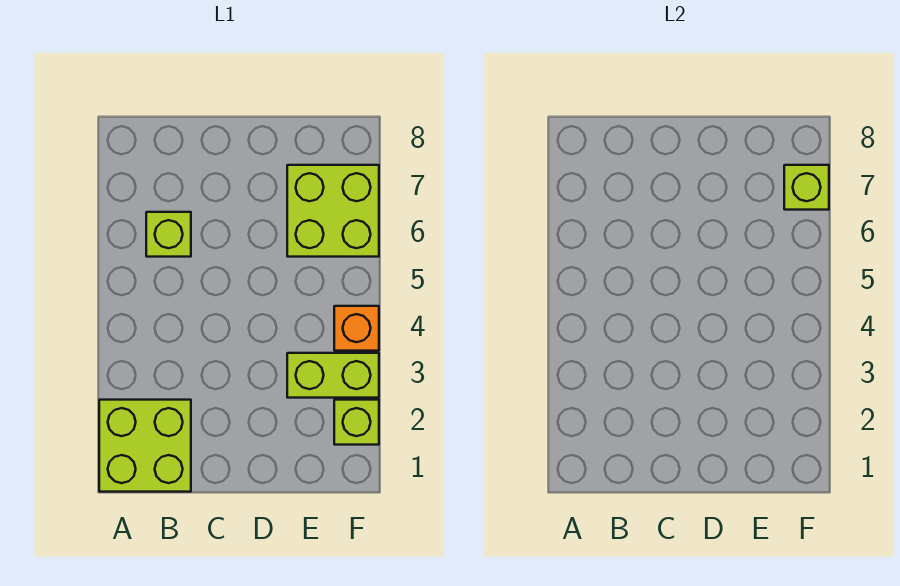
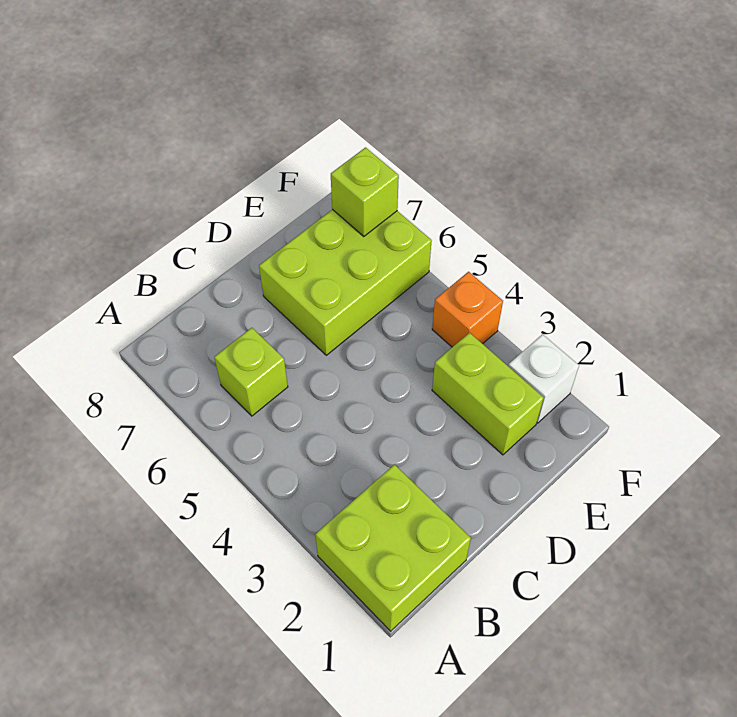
lime brick E3:F3 level 1 -> lime brick E2:E3 level 1
lime brick E6:F7 level 1 -> lime brick D6:F7 level 1
lime brick F2 level 1 -> white brick F2 level 1

